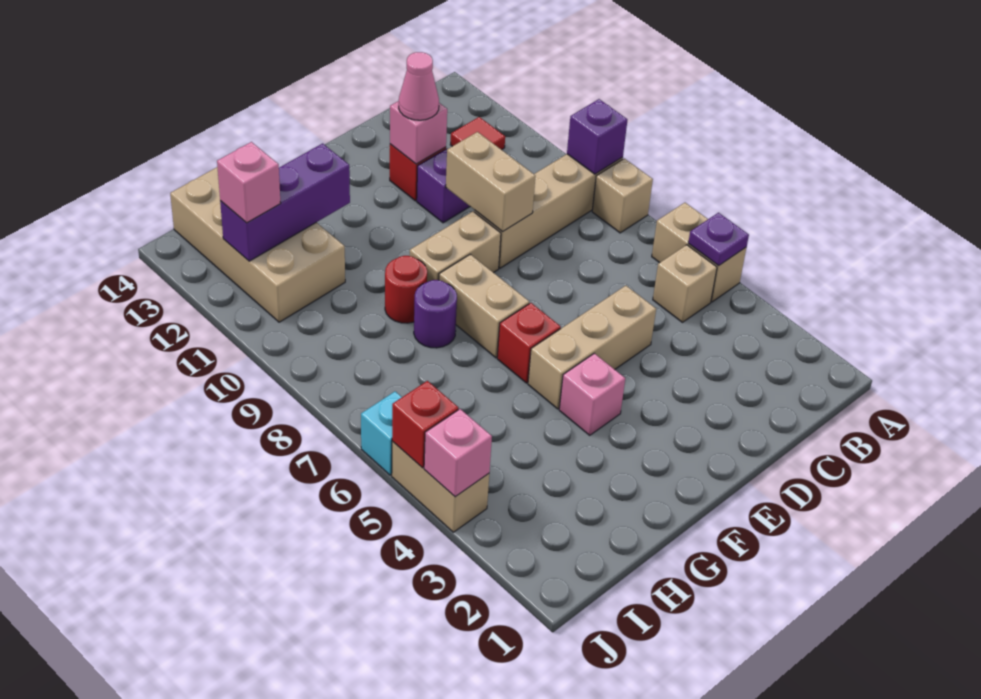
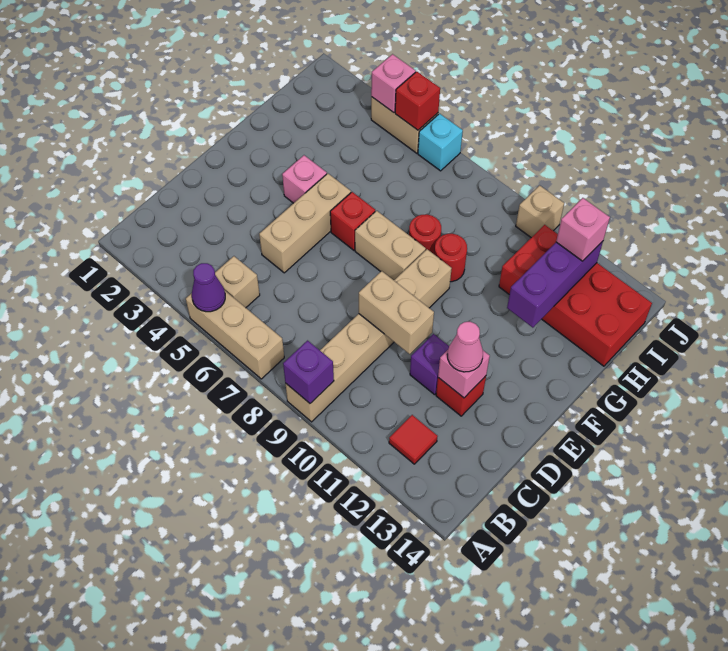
tan brick A5:A6 level 1 -> tan brick A5:A7 level 1
purple plate A5 level 2 -> purple cone A5 level 2
tan brick A8 level 1 -> tan brick J10 level 1
purple round brick G8 level 1 -> red round brick G8 level 1
tan brick H11:I14 level 1 -> red brick H11:I14 level 1

